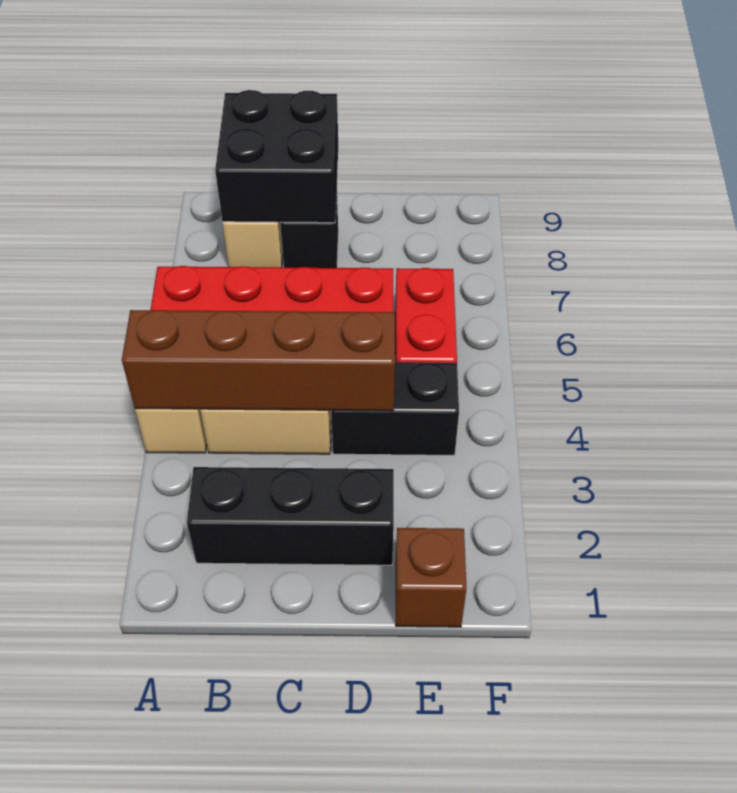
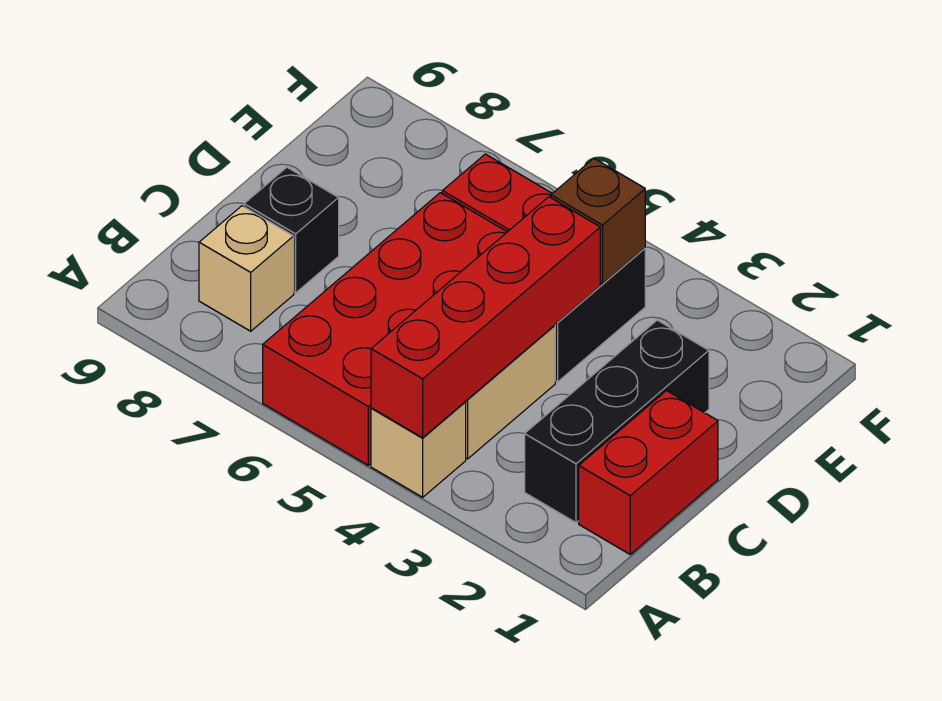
brown brick A4:D4 level 2 -> red brick A4:D4 level 2
none -> red brick B1:C1 level 1
black brick B8:C9 level 2 -> none
brown brick E1 level 1 -> brown brick E4 level 2

